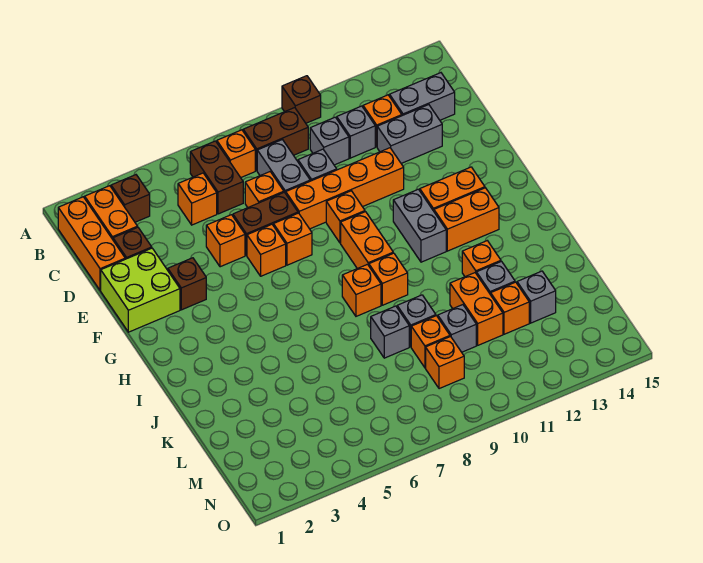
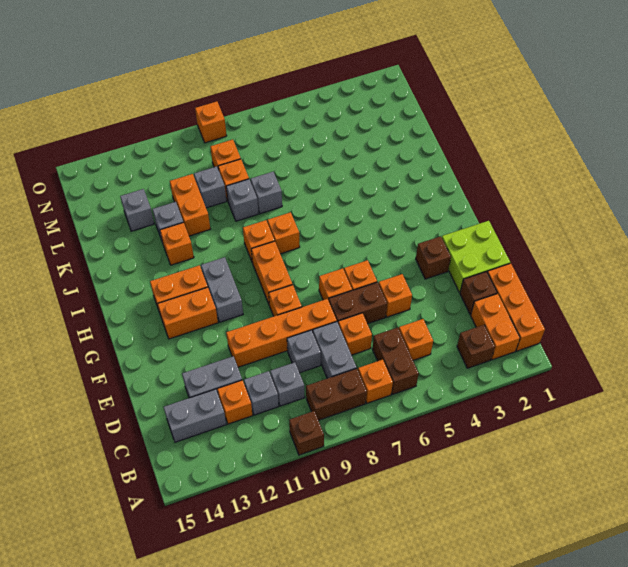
orange brick L12 level 1 -> orange brick O9 level 1

